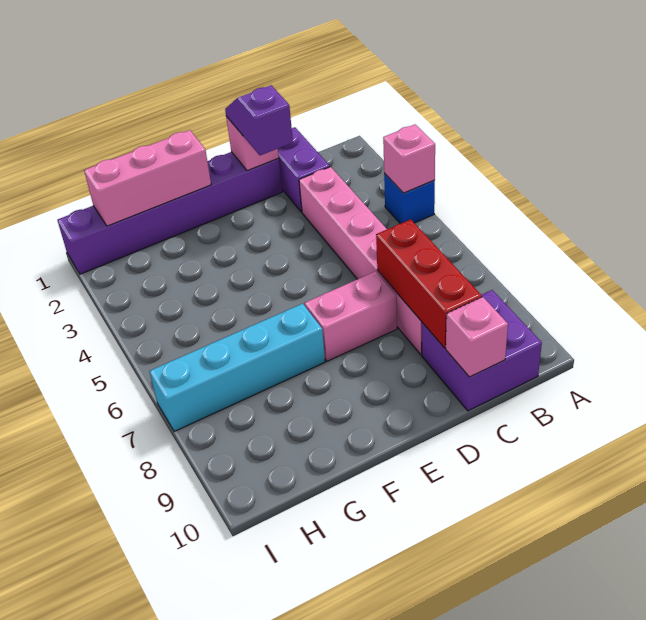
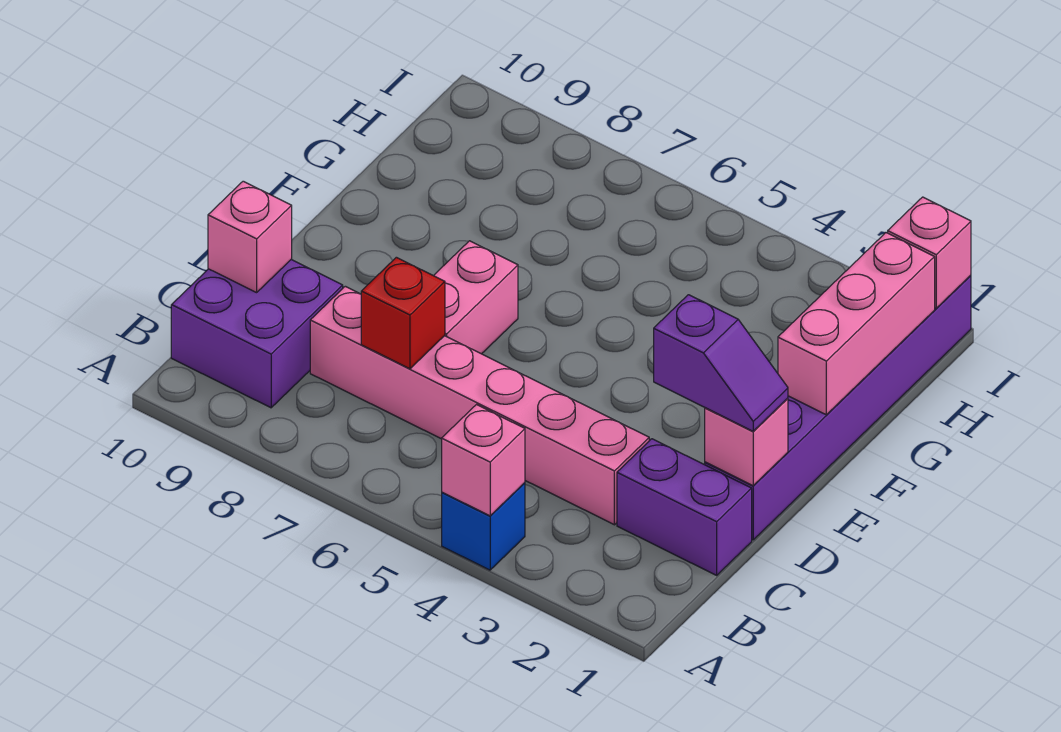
red brick C7:C9 level 2 -> red brick C7 level 2
cyan brick F7:I7 level 1 -> none
none -> pink brick I1 level 2

